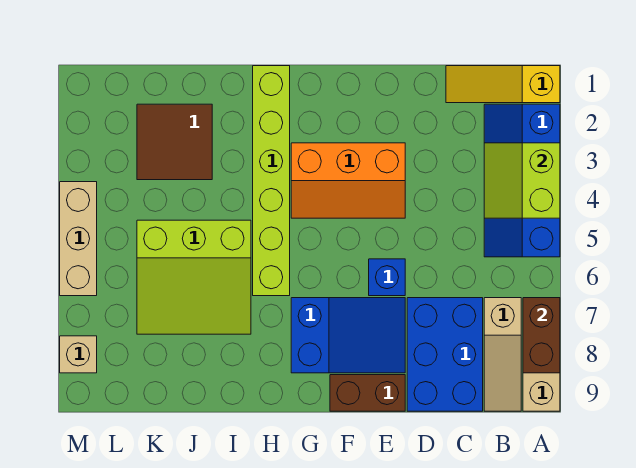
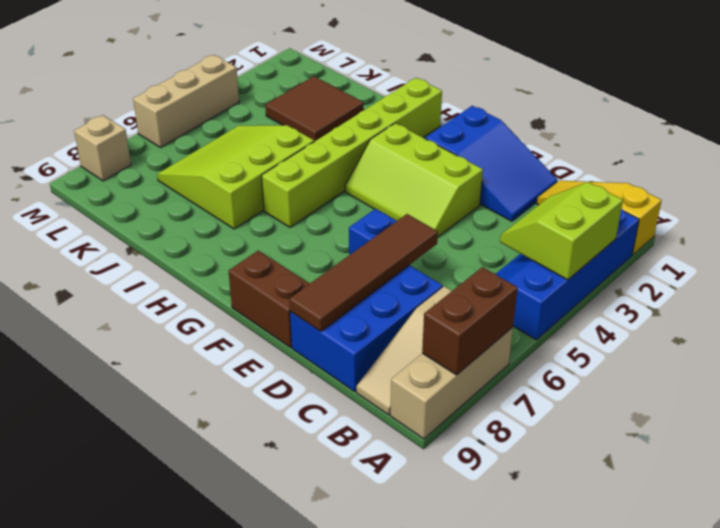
none -> brown tile D6:D9 level 2
orange slope E3:G4 level 1 top 3 -> lime slope E3:G4 level 1 top 3
blue slope E7:G8 level 1 top G -> blue slope D1:F2 level 1 top F
lime slope I5:K7 level 1 top 5 -> lime slope I5:K7 level 1 top I

